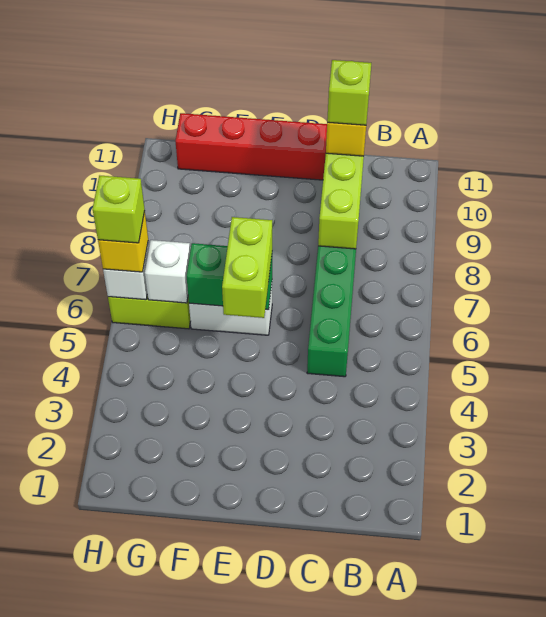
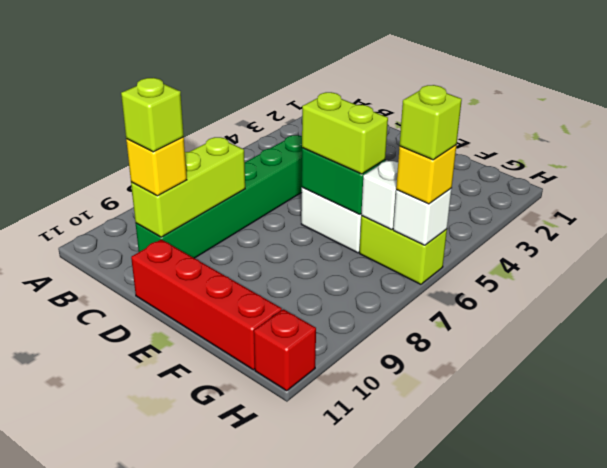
lime brick E5:E6 level 3 -> lime brick E6:F6 level 3
none -> red brick H11 level 1

